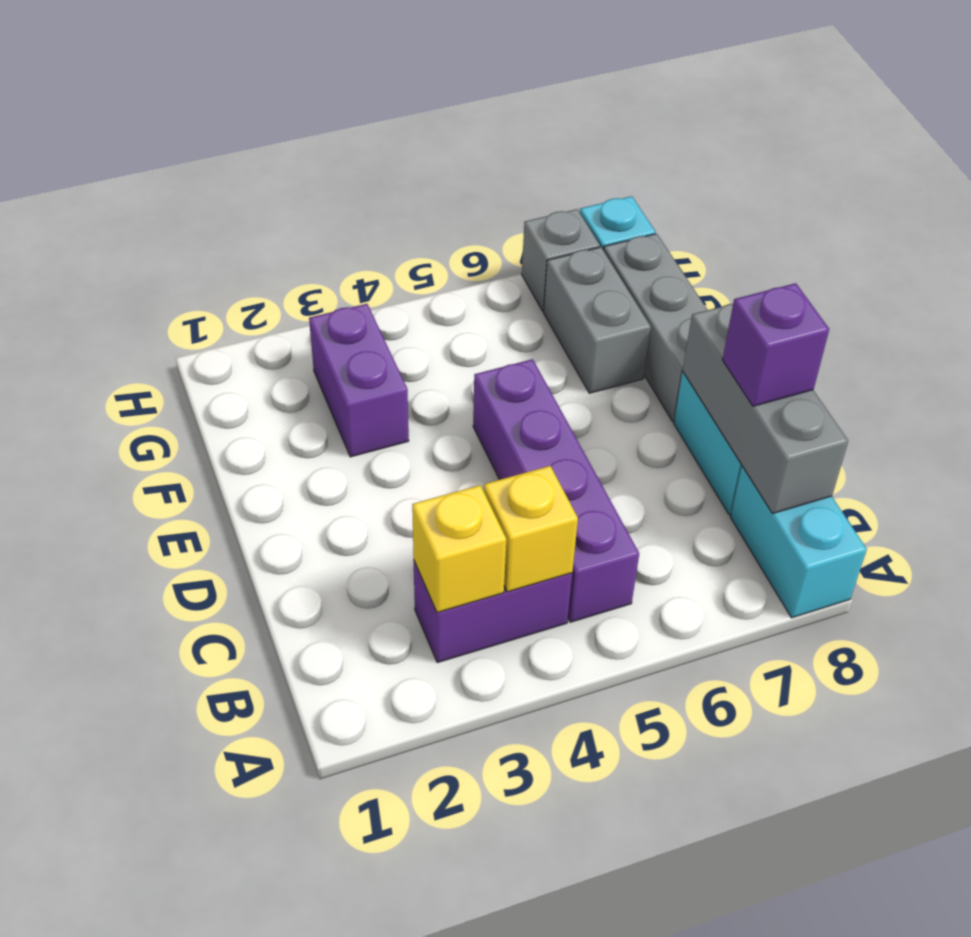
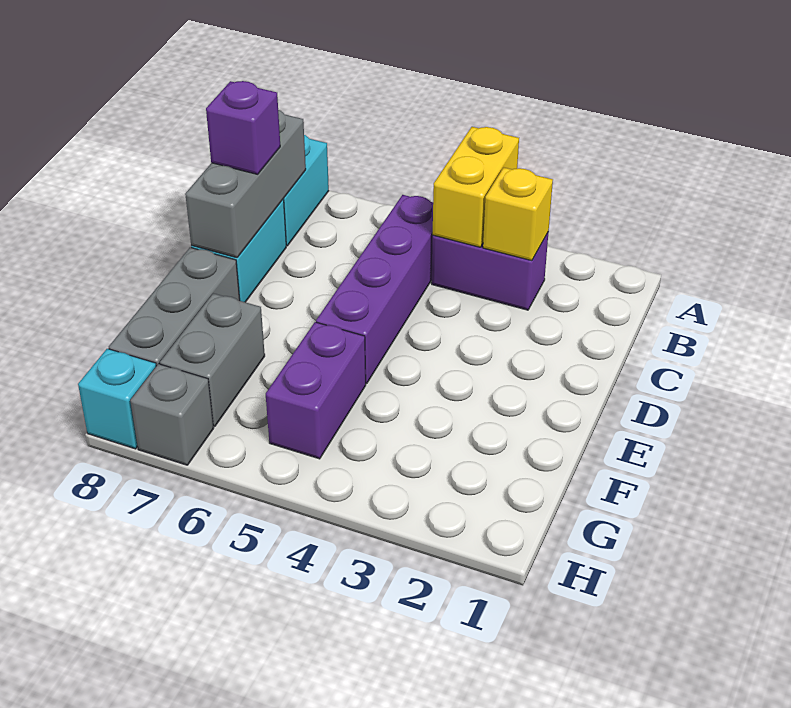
yellow brick B4 level 2 -> yellow brick A4:B4 level 2
purple brick F3:G3 level 1 -> purple brick F5:G5 level 1

